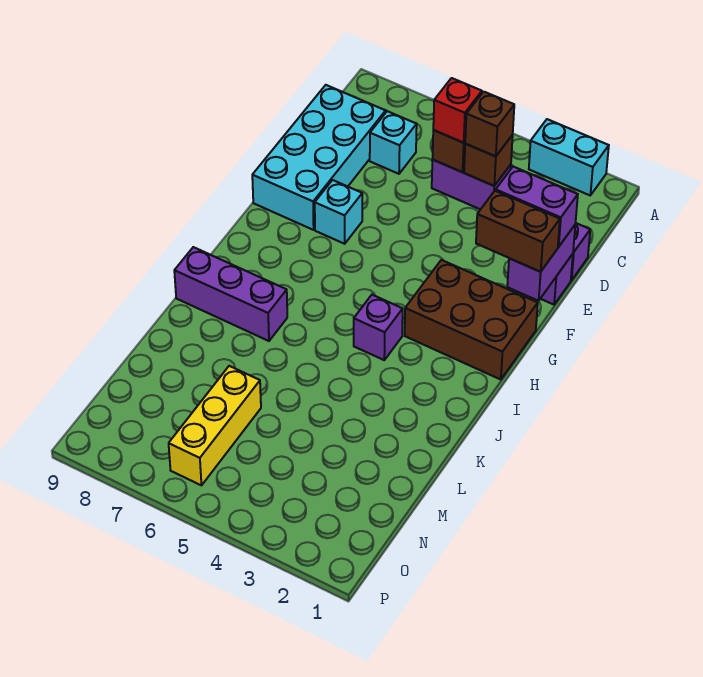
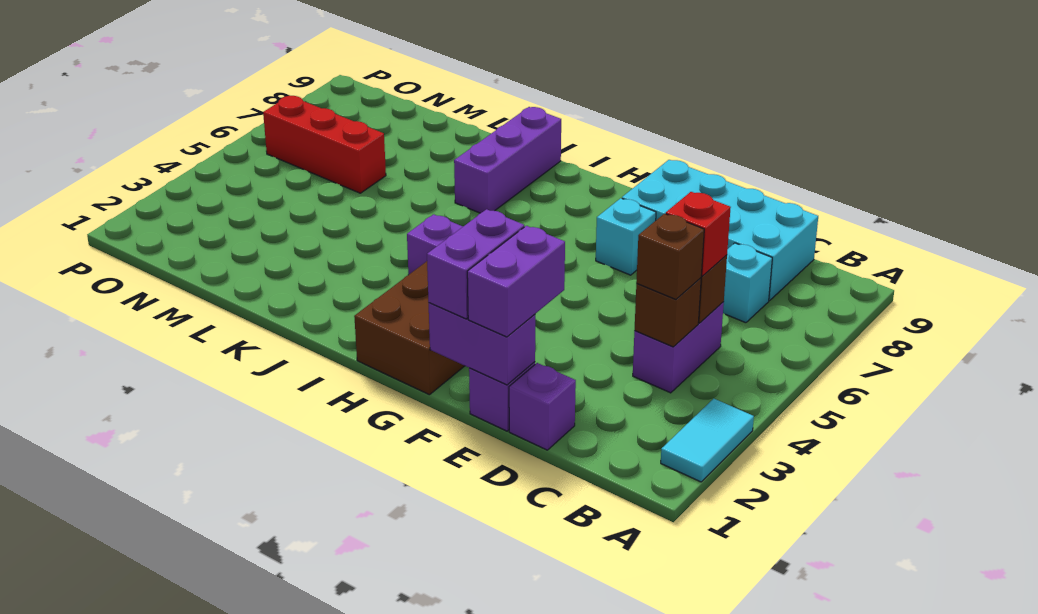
cyan brick A2:A3 level 1 -> cyan tile A2:A3 level 1
brown brick F1:F2 level 3 -> purple brick F1:F2 level 3
yellow brick M6:O6 level 1 -> red brick M6:O6 level 1

